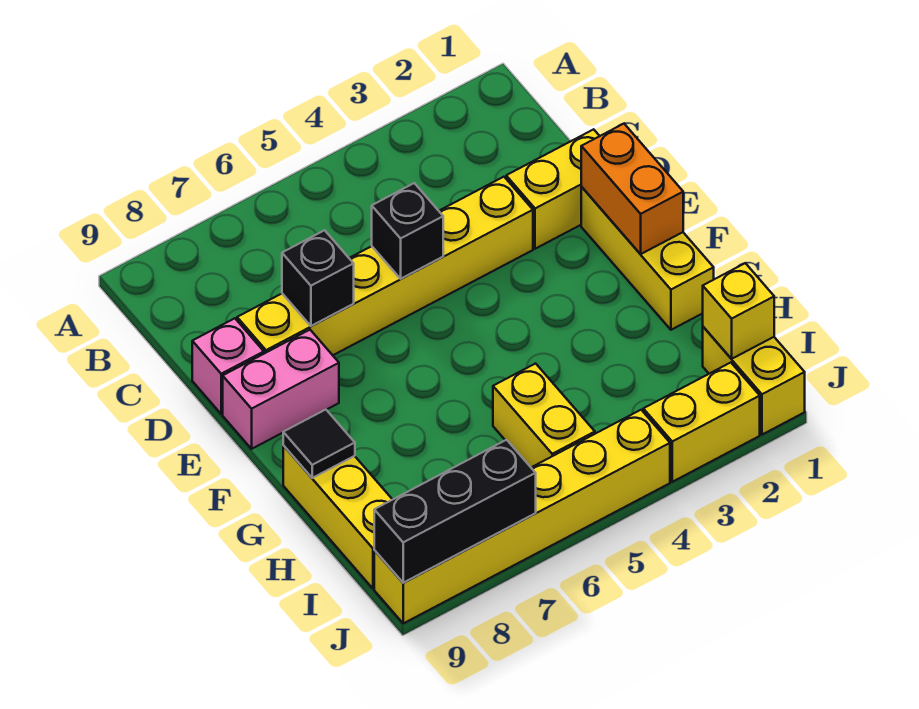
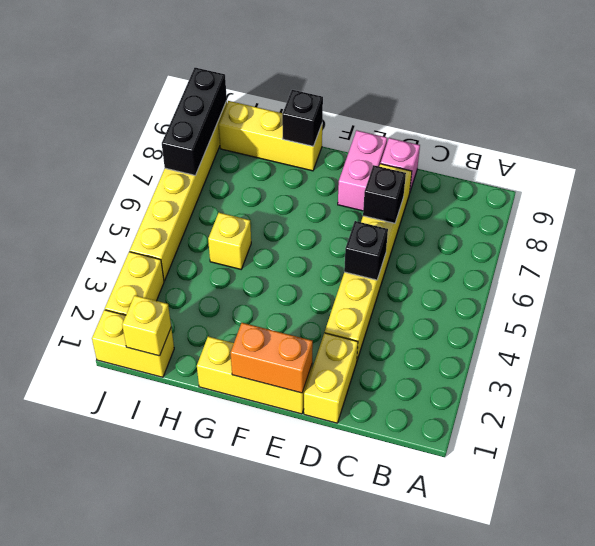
black tile G9 level 2 -> black brick G9 level 2
yellow brick H5:I5 level 1 -> yellow brick H5 level 1

